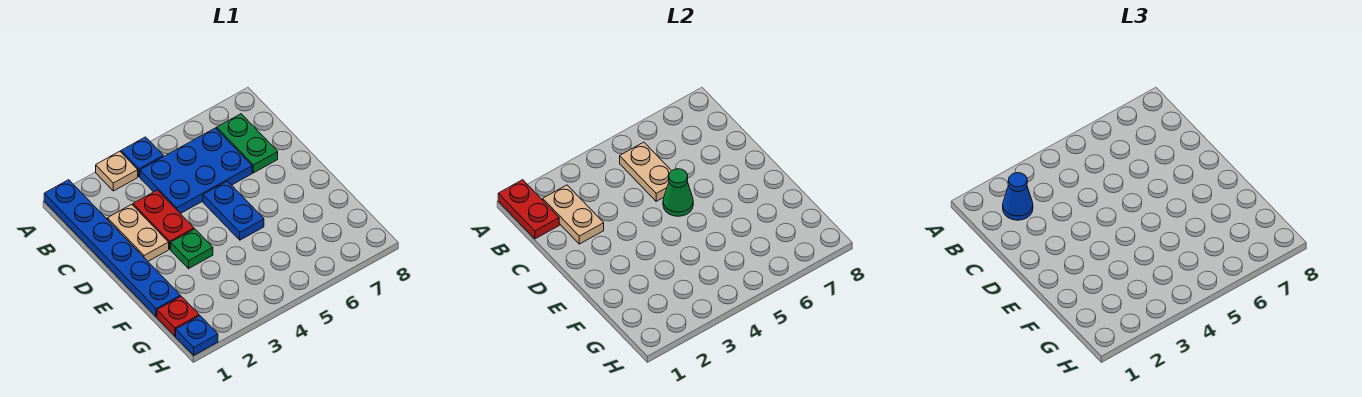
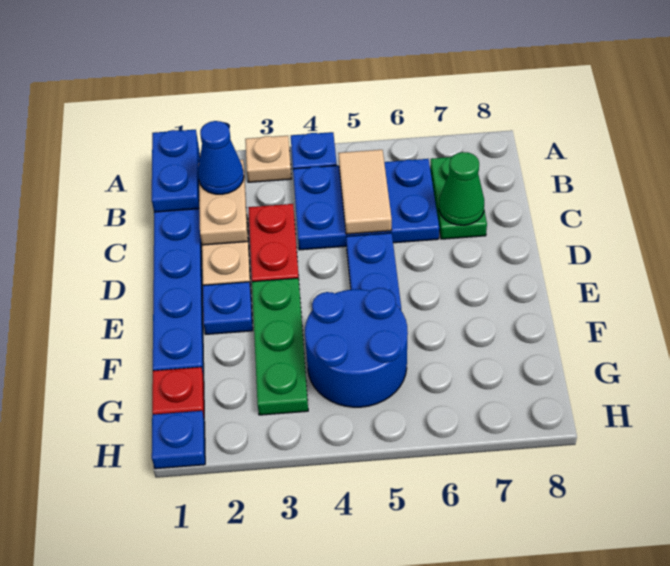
red plate A1:B1 level 2 -> blue plate A1:B1 level 2
tan plate B5:C5 level 2 -> tan tile B5:C5 level 2
green cone D5 level 2 -> green cone C7 level 2
none -> blue plate E2 level 1
green plate E3 level 1 -> green plate E3:G3 level 1
none -> blue round brick F4:G5 level 1

